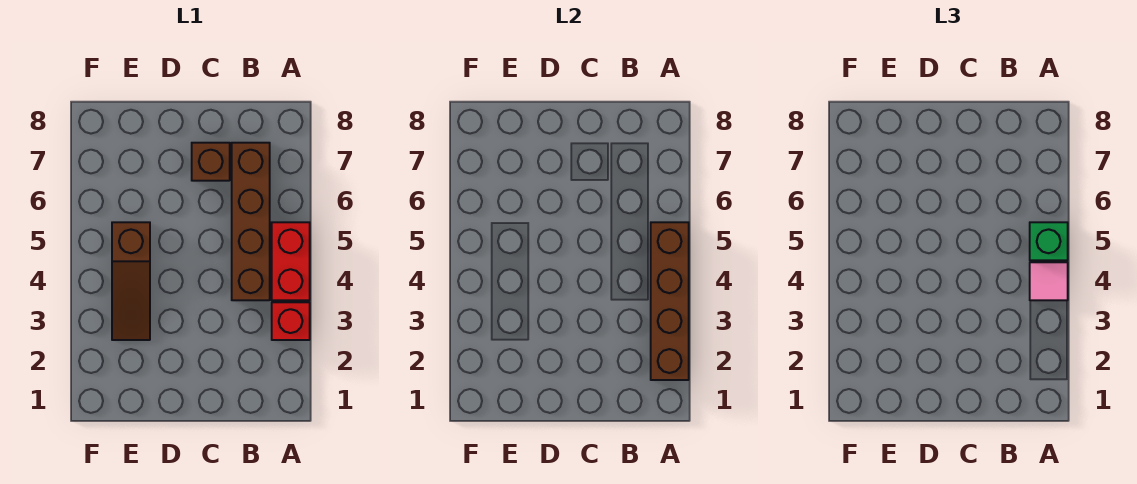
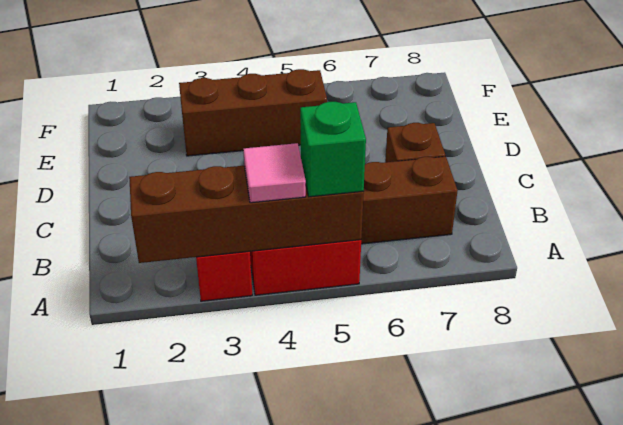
brown slope E3:E5 level 1 top 5 -> brown brick E3:E5 level 1

